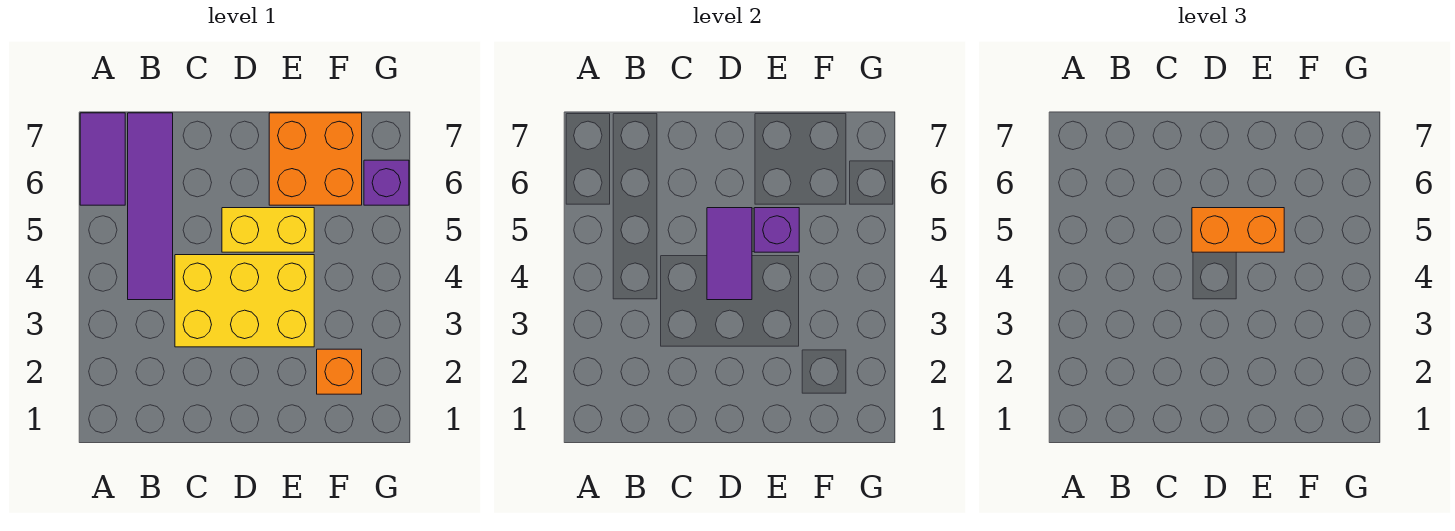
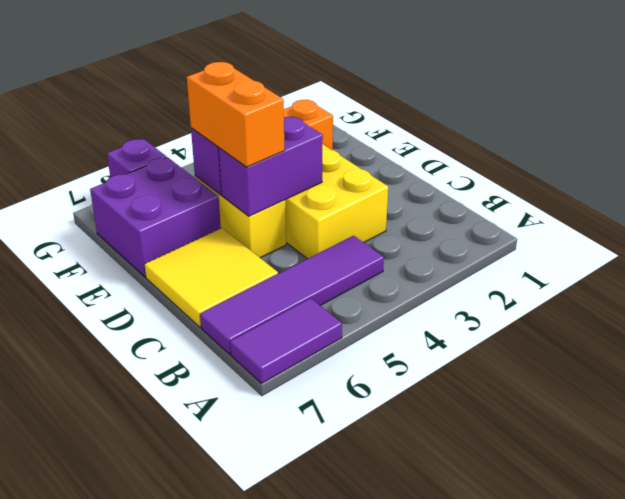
none -> yellow tile C6:D7 level 1
purple tile D4:D5 level 2 -> purple brick D4:D5 level 2
orange brick E6:F7 level 1 -> purple brick E6:F7 level 1

